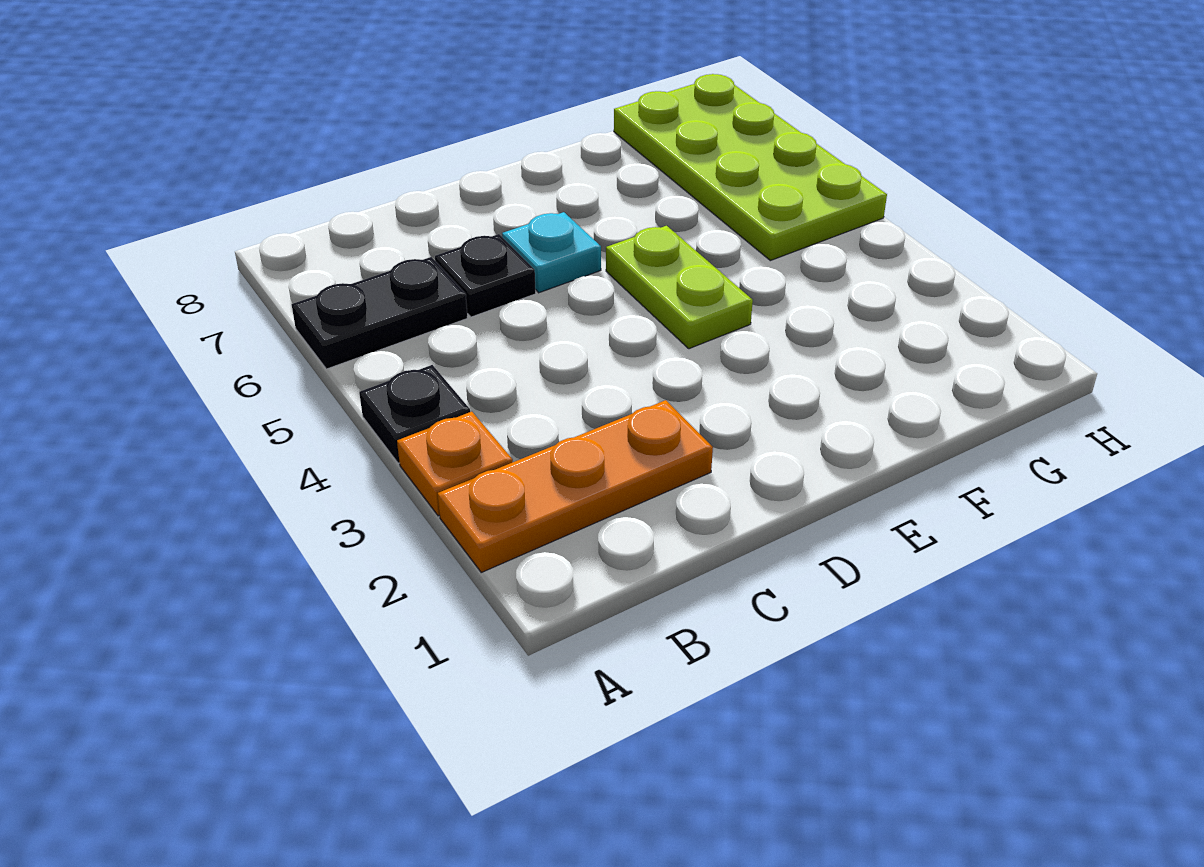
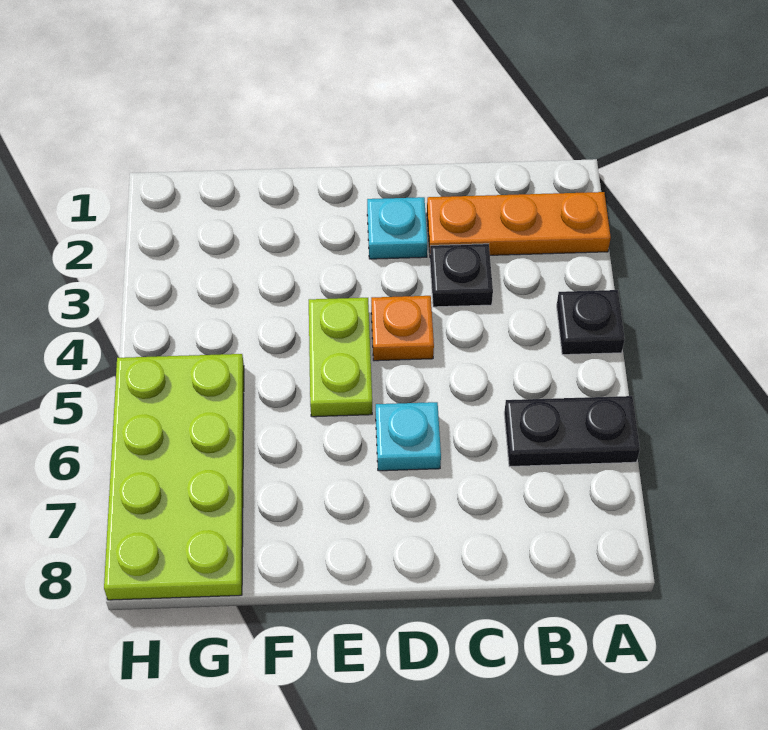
orange plate A3 level 1 -> orange plate D4 level 1
black plate C6 level 1 -> black plate C3 level 1
none -> cyan plate D2 level 1

